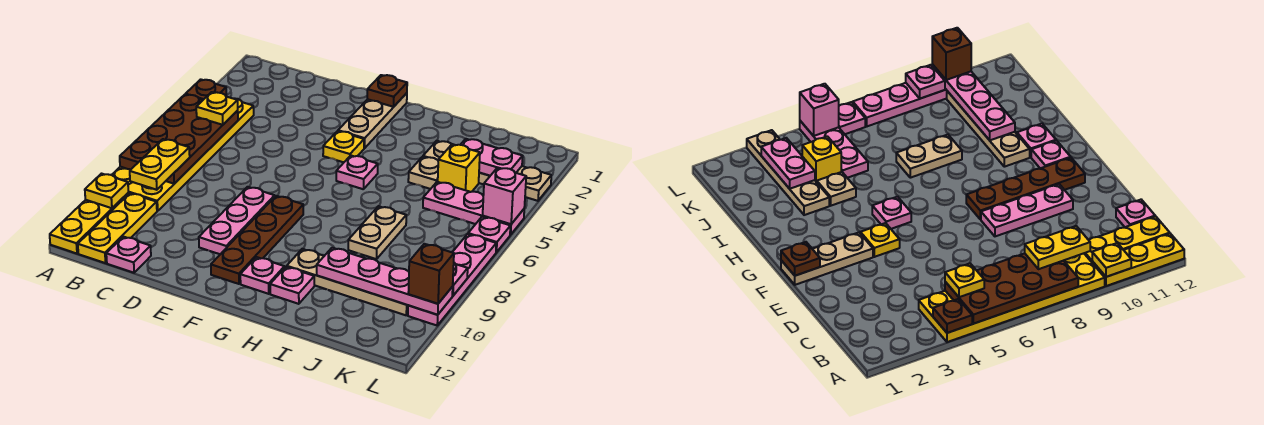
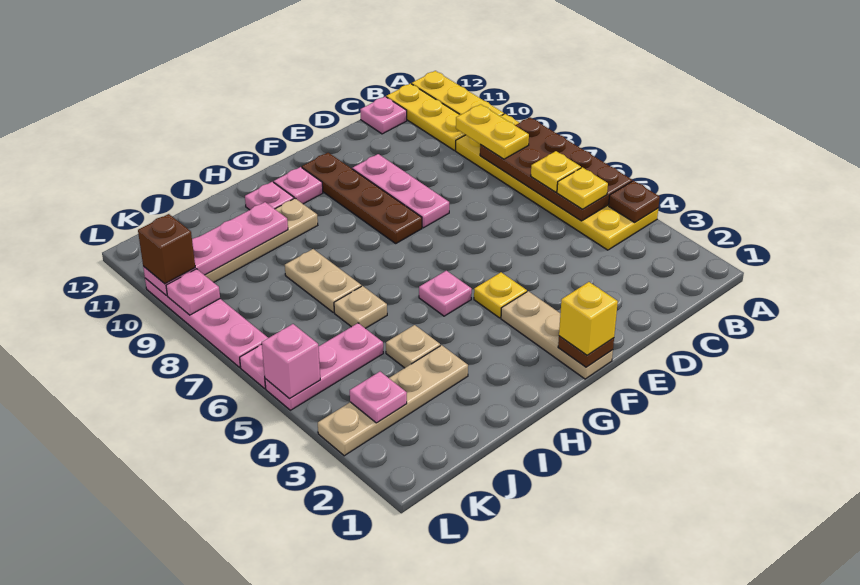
yellow plate A10 level 2 -> yellow plate B6 level 3
none -> tan plate I6 level 1
pink plate J3:K3 level 2 -> pink plate K3 level 2
yellow brick J4 level 1 -> yellow brick F1 level 3

